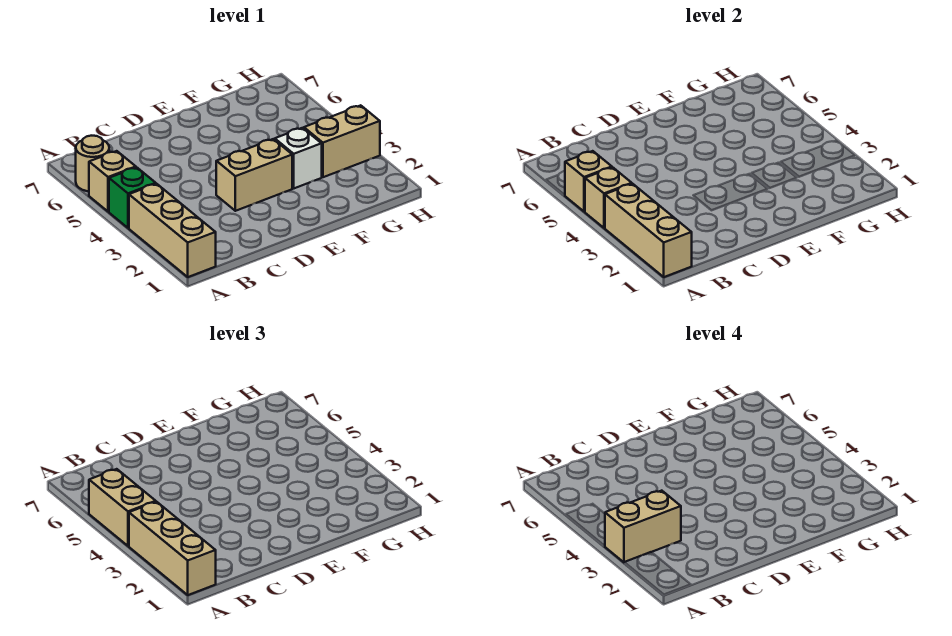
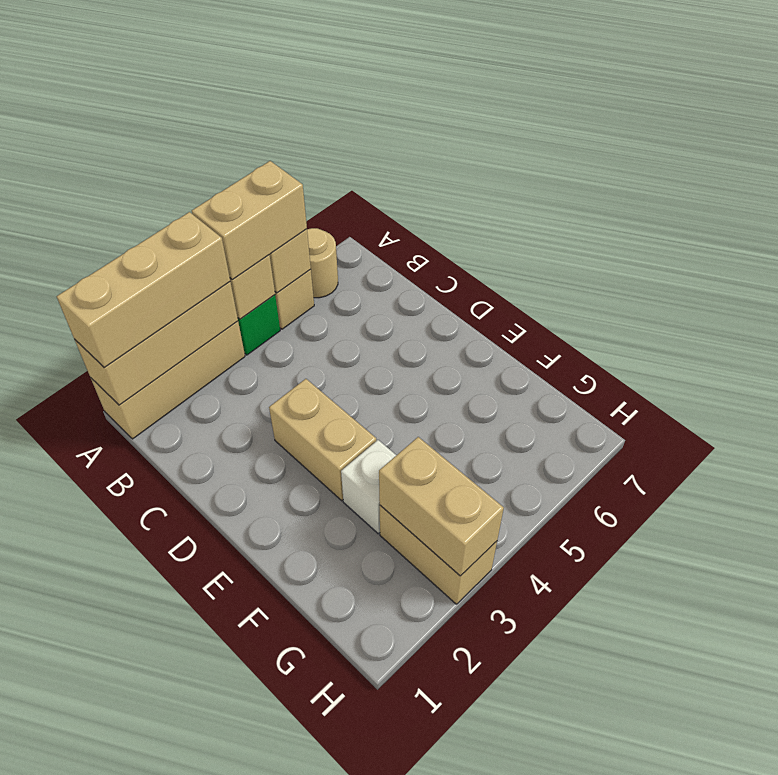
tan brick A3:B3 level 4 -> tan brick G3:H3 level 2

